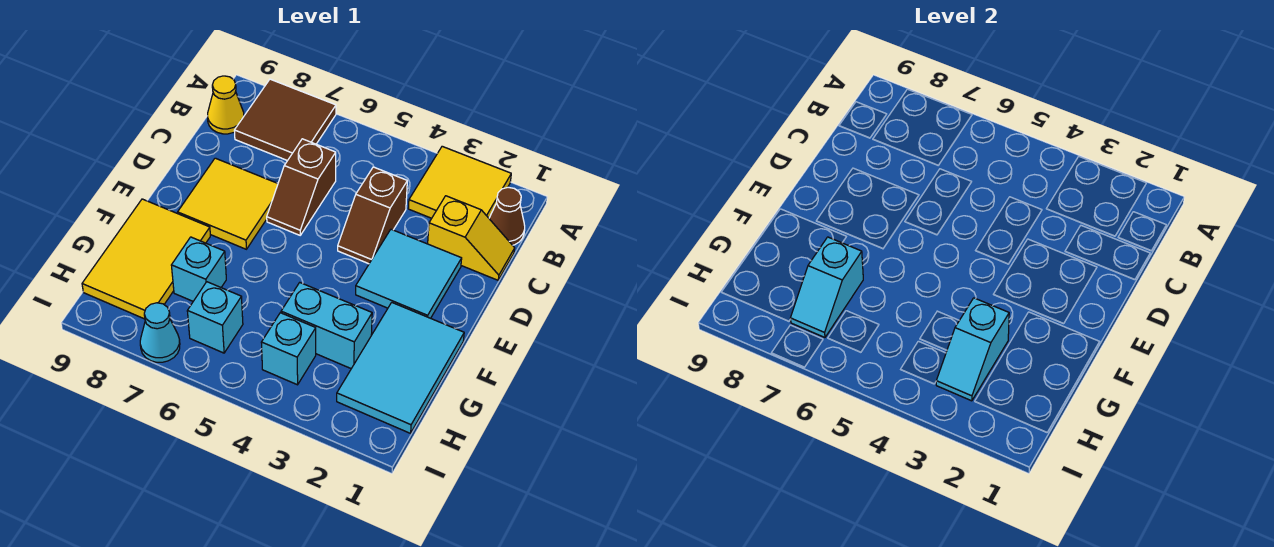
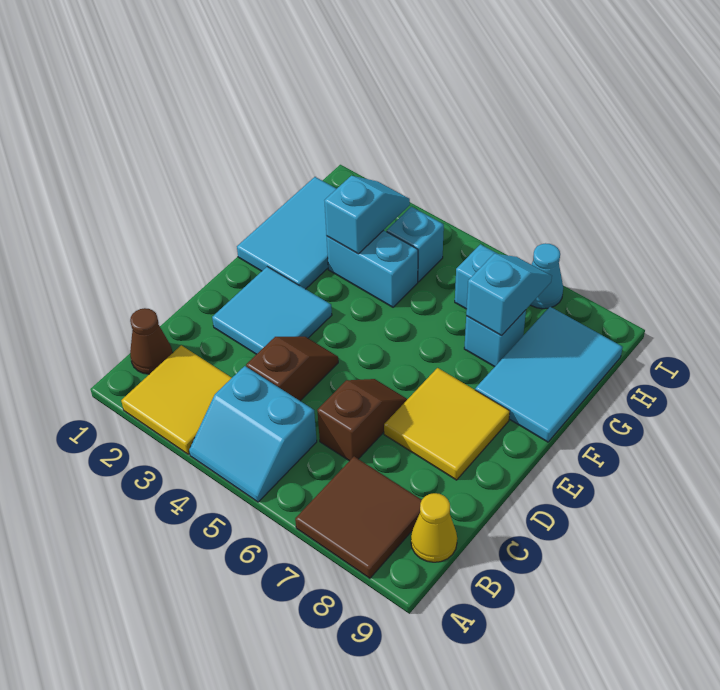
none -> cyan slope A4:B5 level 1 top B
yellow slope C1:C2 level 1 top 2 -> none
yellow tile F8:H9 level 1 -> cyan tile F8:H9 level 1

